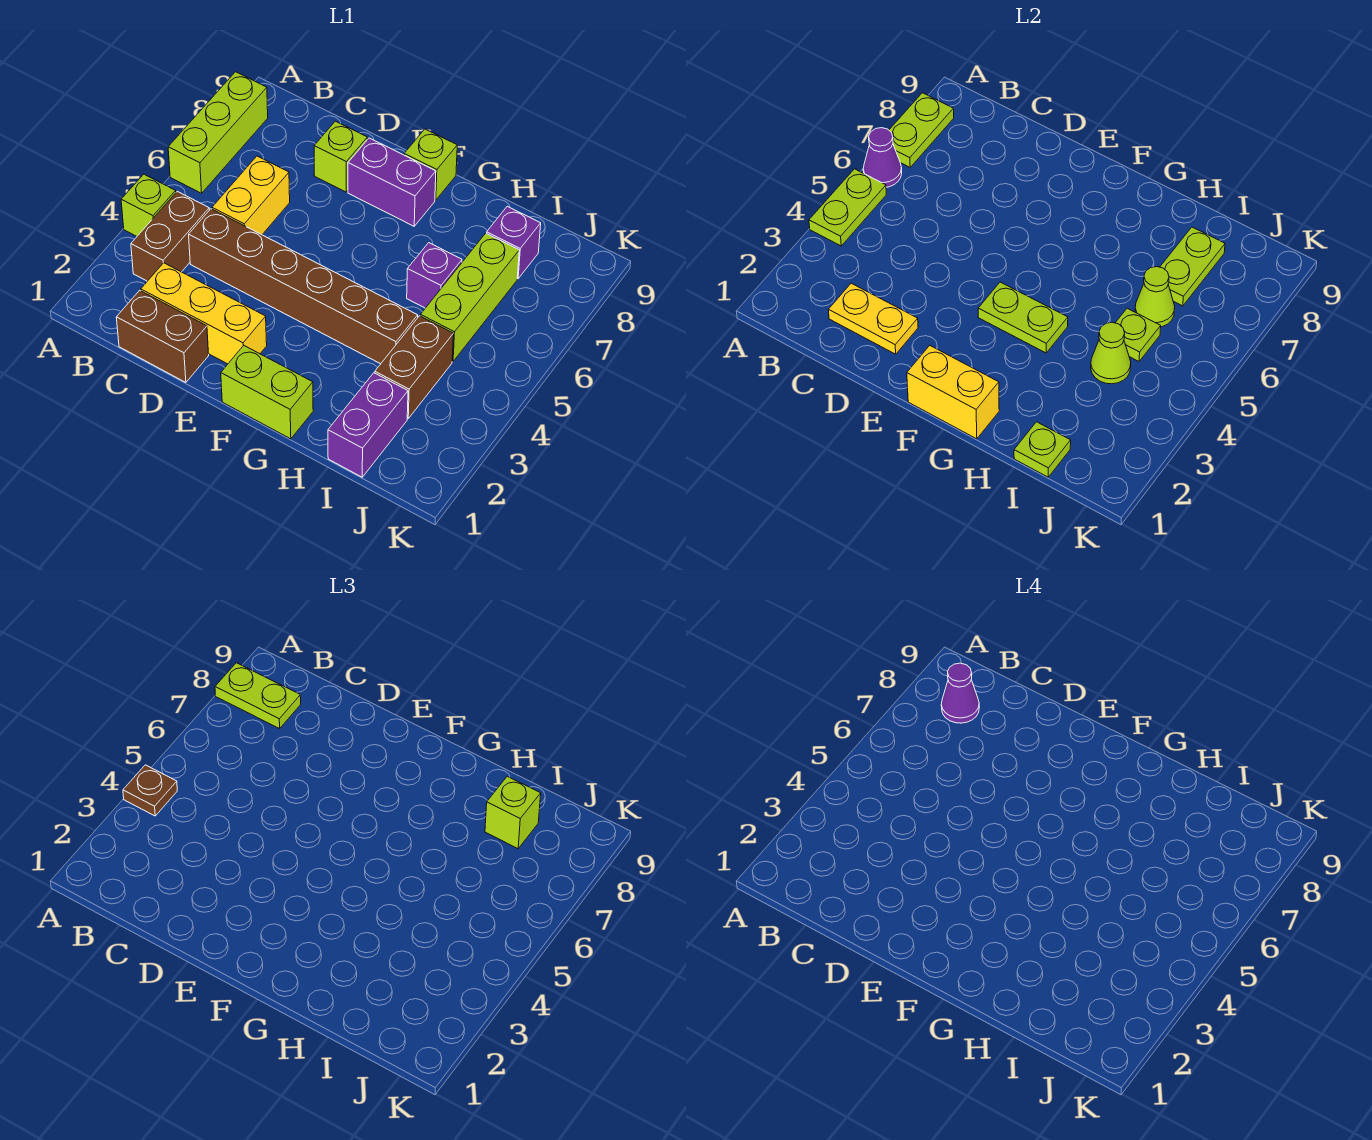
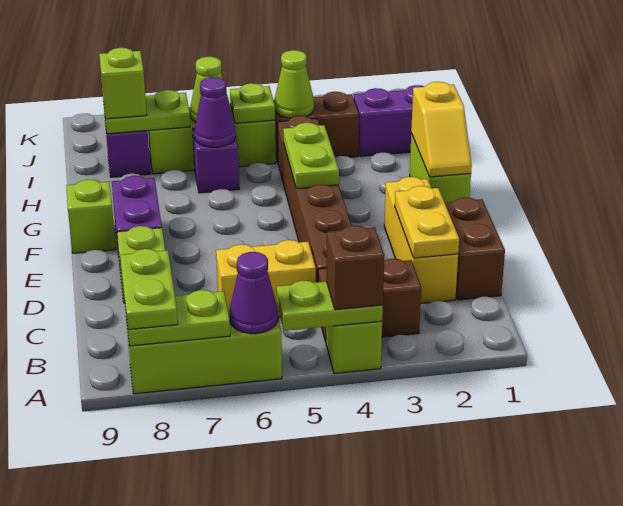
brown plate A4 level 3 -> brown brick A4 level 3
purple cone B8 level 4 -> purple cone H6 level 2
yellow brick F1:G1 level 2 -> yellow slope F1:G1 level 2 top G
lime plate I1 level 2 -> none

